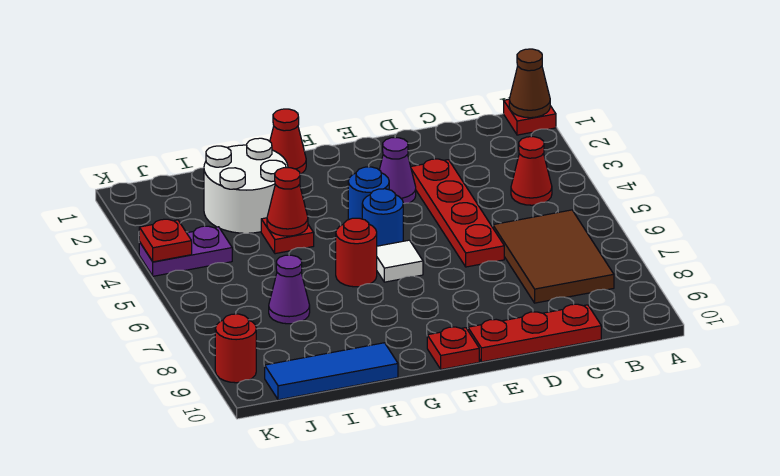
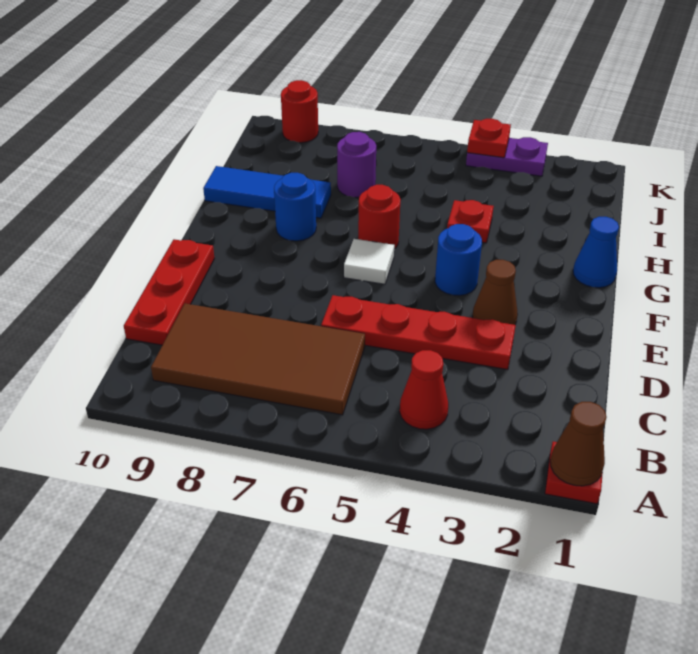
brown tile B6:C8 level 1 -> brown tile B6:C9 level 1
purple cone E3 level 1 -> brown cone E3 level 1
blue round brick F5 level 1 -> blue round brick G8 level 1
red plate F10 level 1 -> none
red cone G1 level 1 -> blue cone G1 level 1
white round brick H2:I3 level 1 -> none
red cone H4 level 2 -> none
blue tile H10:J10 level 1 -> blue tile H8:H10 level 1
purple cone I7 level 1 -> purple round brick I7 level 1
purple plate J4:K4 level 1 -> purple plate K3:K4 level 1

